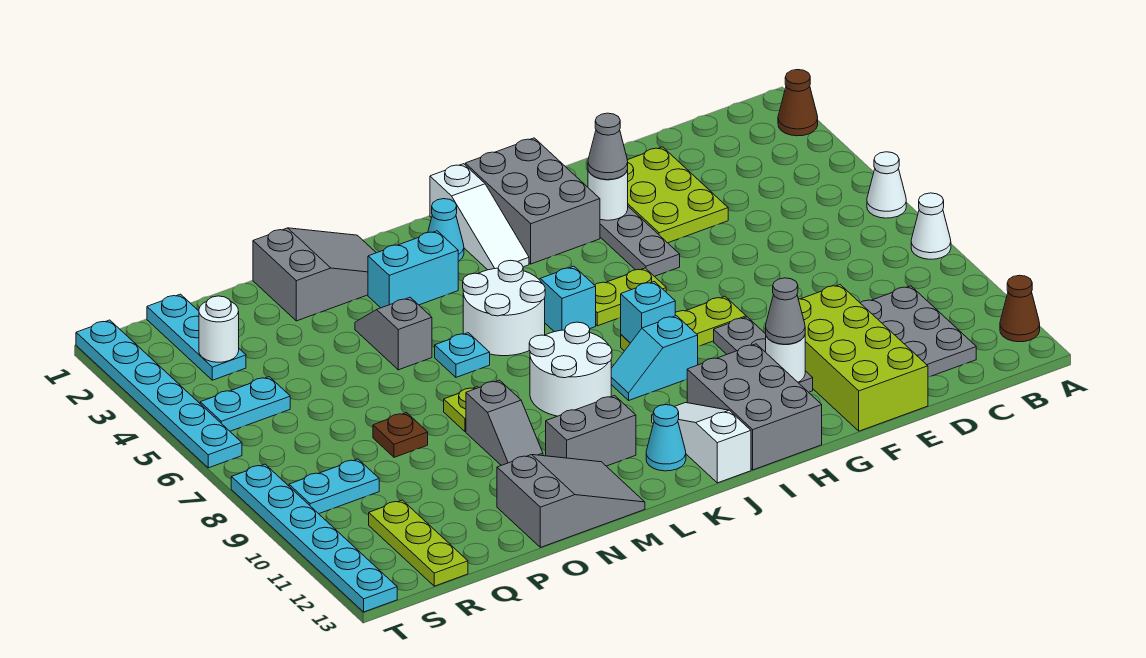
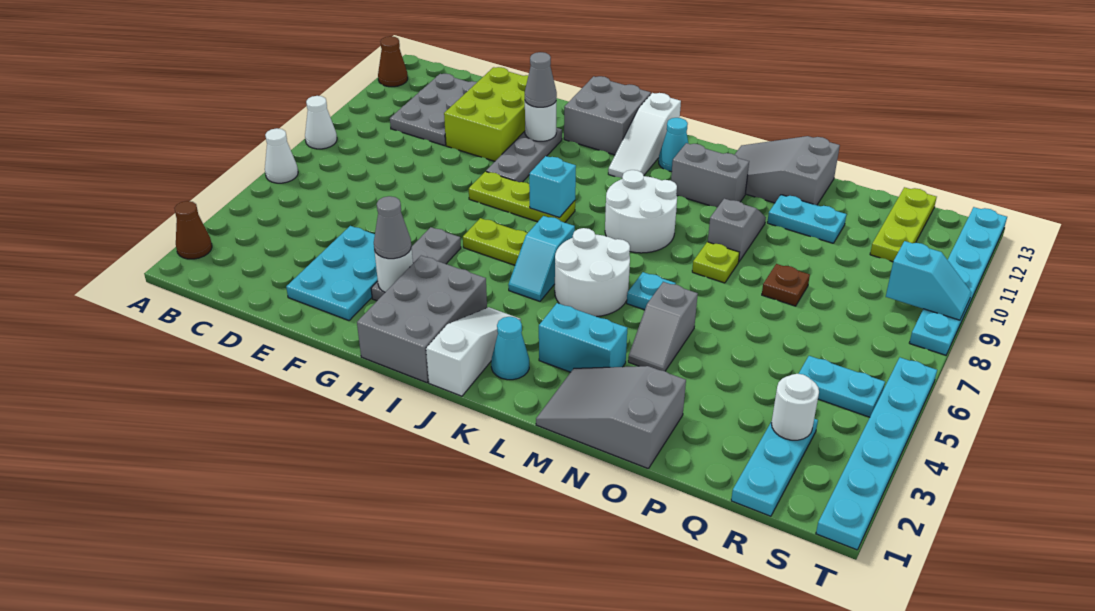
lime plate E2:F4 level 1 -> cyan plate E2:F4 level 1
lime brick E10:F13 level 1 -> lime brick E10:F12 level 1
grey brick H11:I13 level 1 -> grey brick H12:I13 level 1
cyan slope I9:J9 level 1 top I -> cyan slope S9:T9 level 2 top S
cyan plate R9:S9 level 1 -> cyan plate O11:P11 level 1

